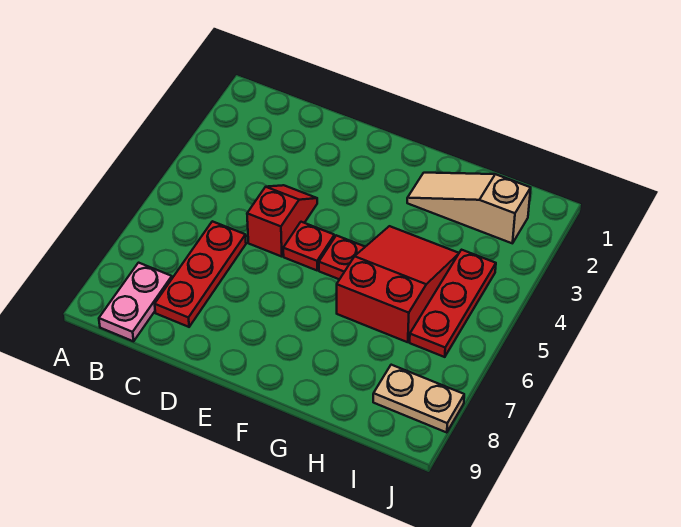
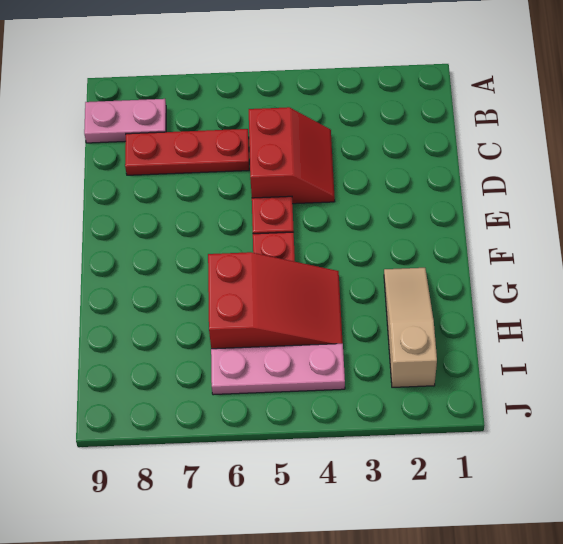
red slope D4:D5 level 1 top 5 -> red slope C4:D5 level 1 top 5
red plate I4:I6 level 1 -> pink plate I4:I6 level 1
tan plate I8:J8 level 1 -> none

